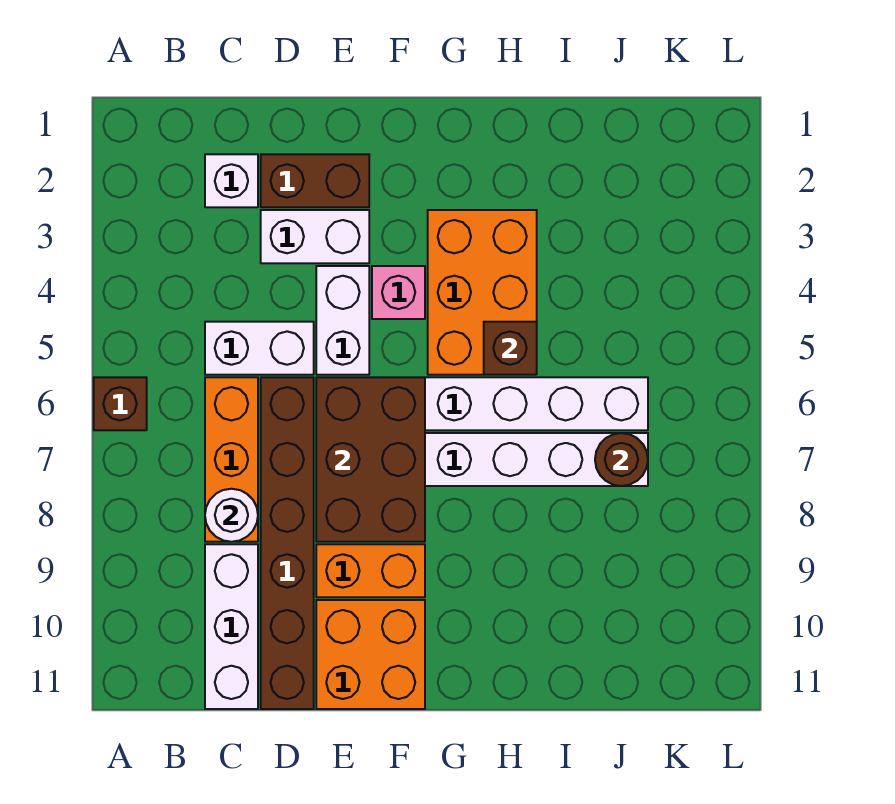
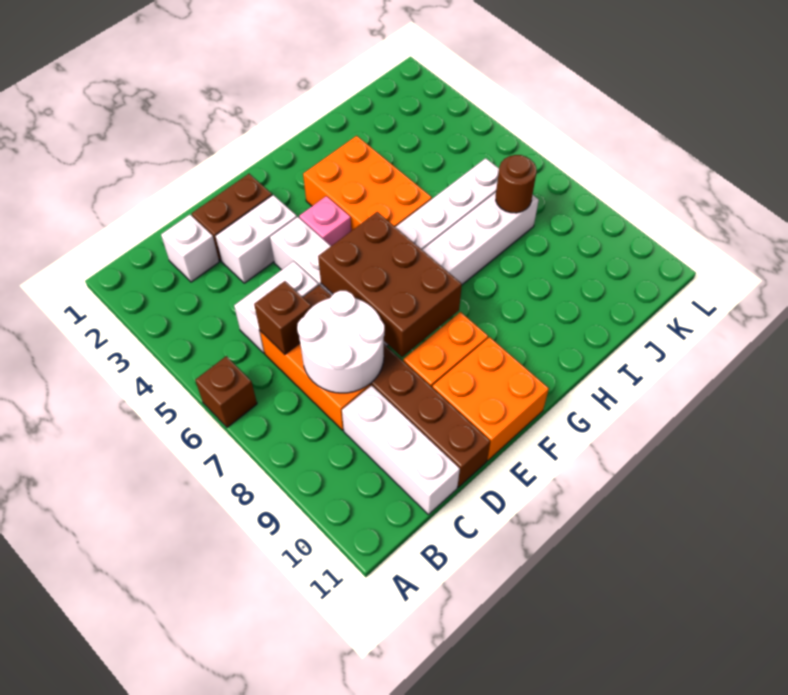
white round brick C8 level 2 -> white round brick C7:D8 level 2
brown brick H5 level 2 -> brown brick C6 level 2

